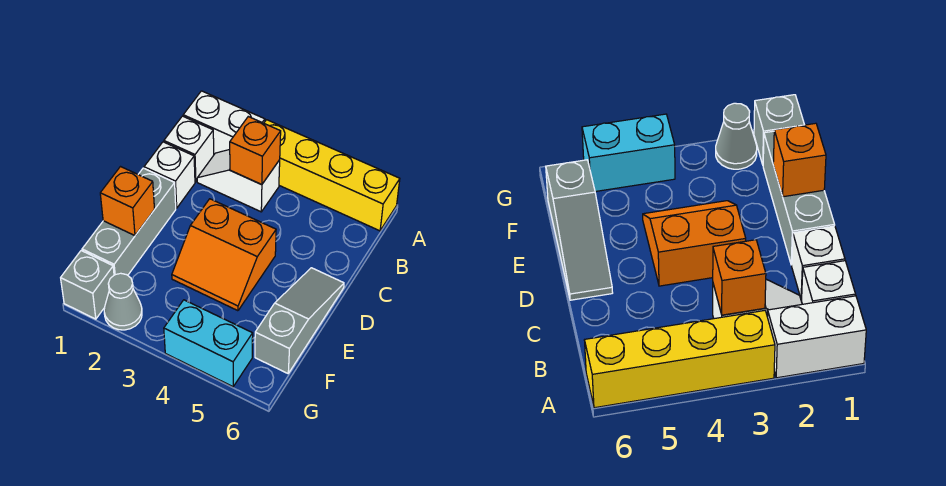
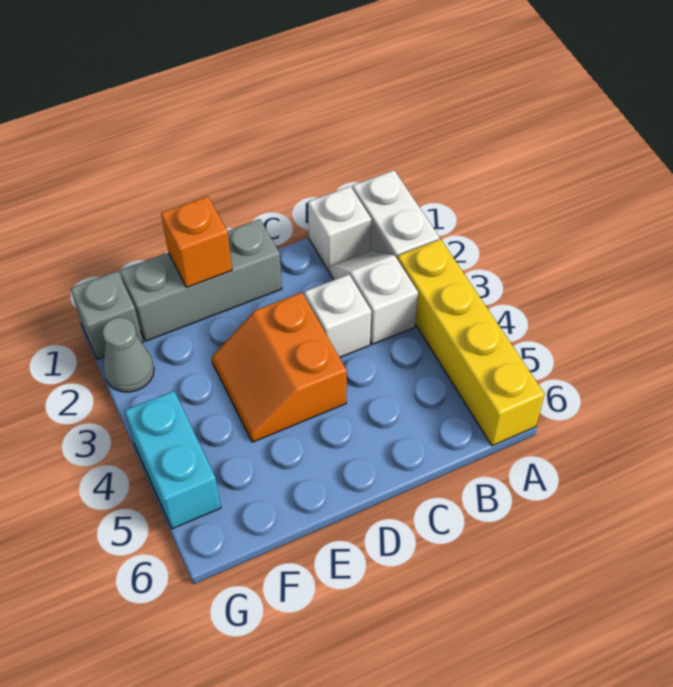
orange brick B3 level 2 -> none
white brick C1 level 1 -> white brick C3 level 1
grey slope D6:F6 level 1 top F -> none

